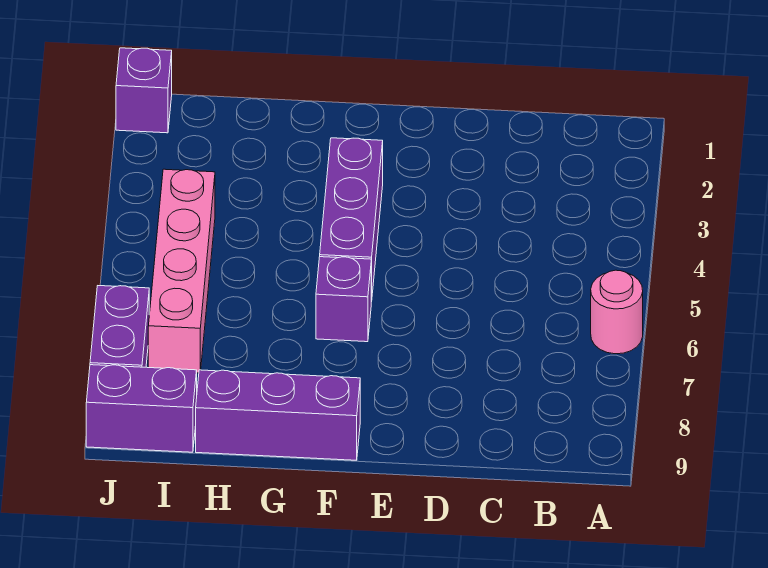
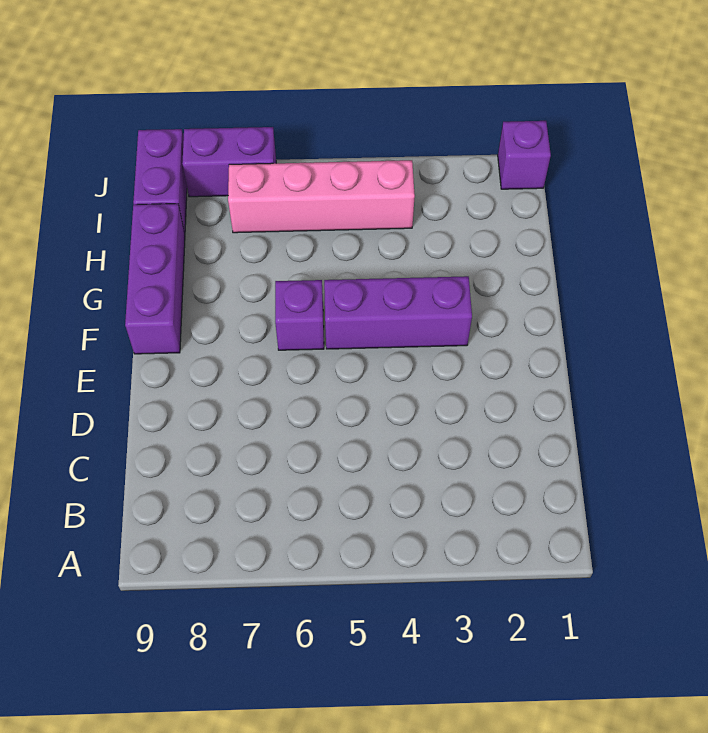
pink round brick A6 level 1 -> none

